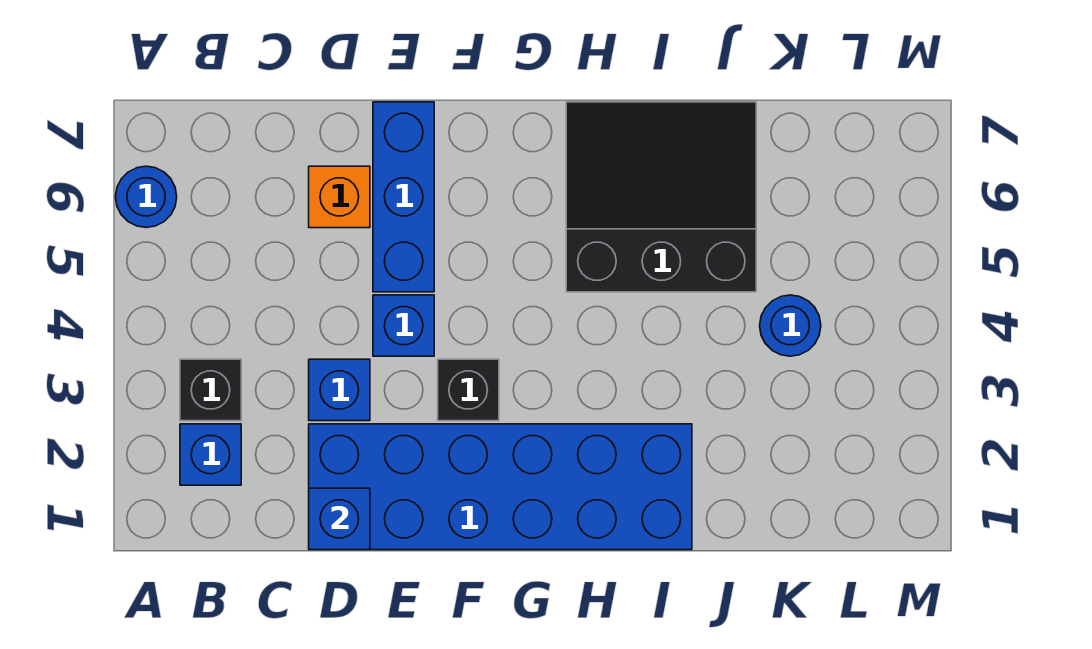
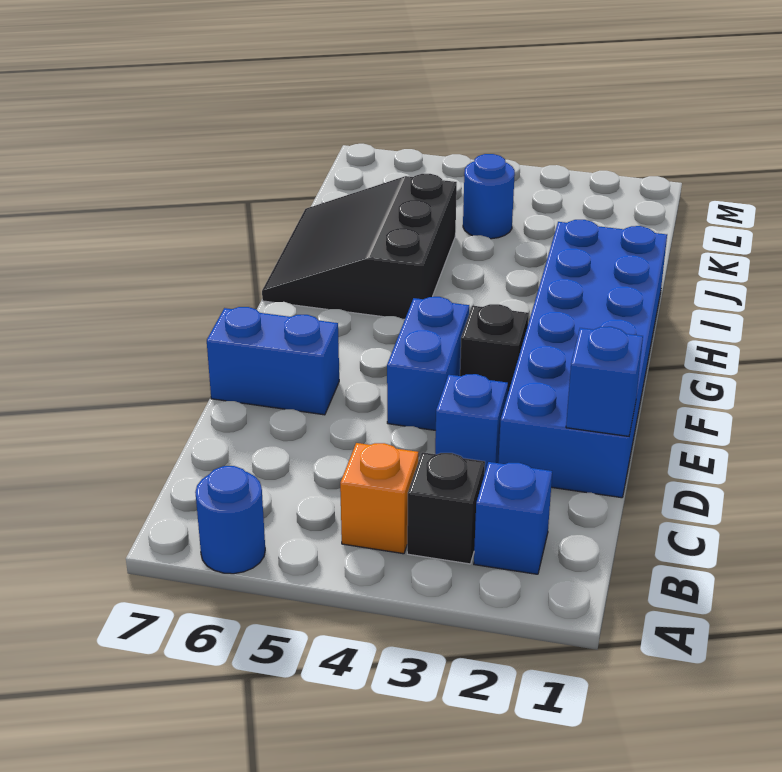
orange brick D6 level 1 -> orange brick B4 level 1
blue brick E4 level 1 -> blue brick E4:F4 level 1
blue brick E5:E7 level 1 -> blue brick E6:E7 level 1

